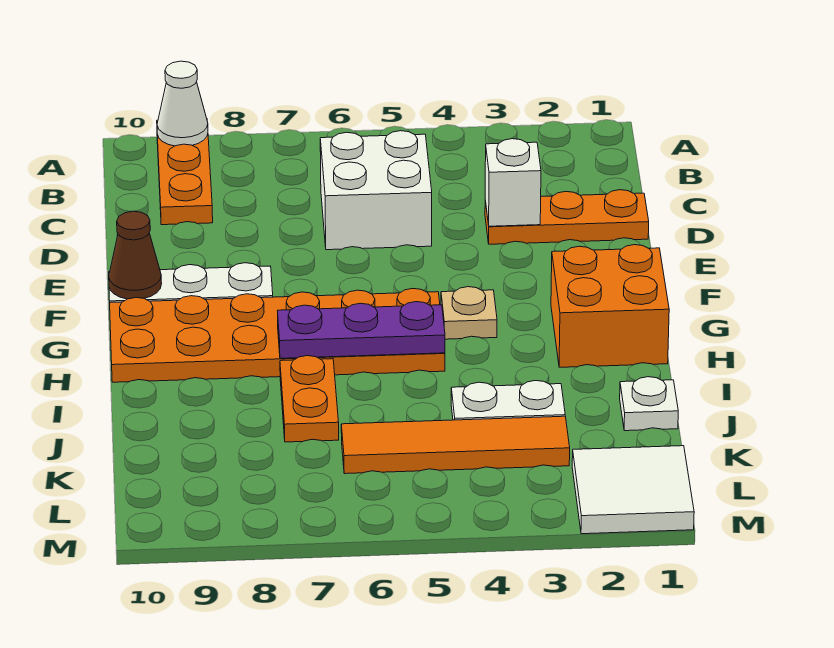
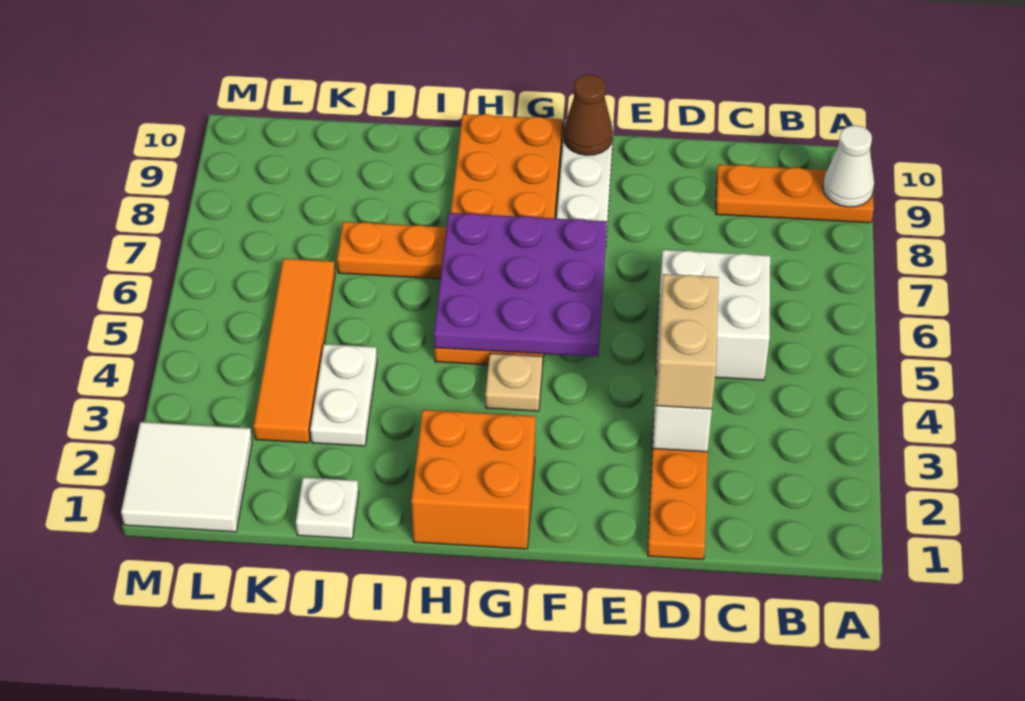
none -> tan brick D3:D4 level 3
purple plate H5:H7 level 2 -> purple plate F5:H7 level 2

